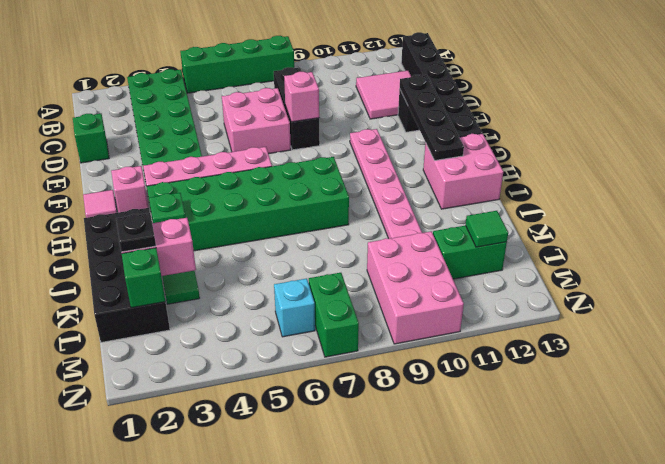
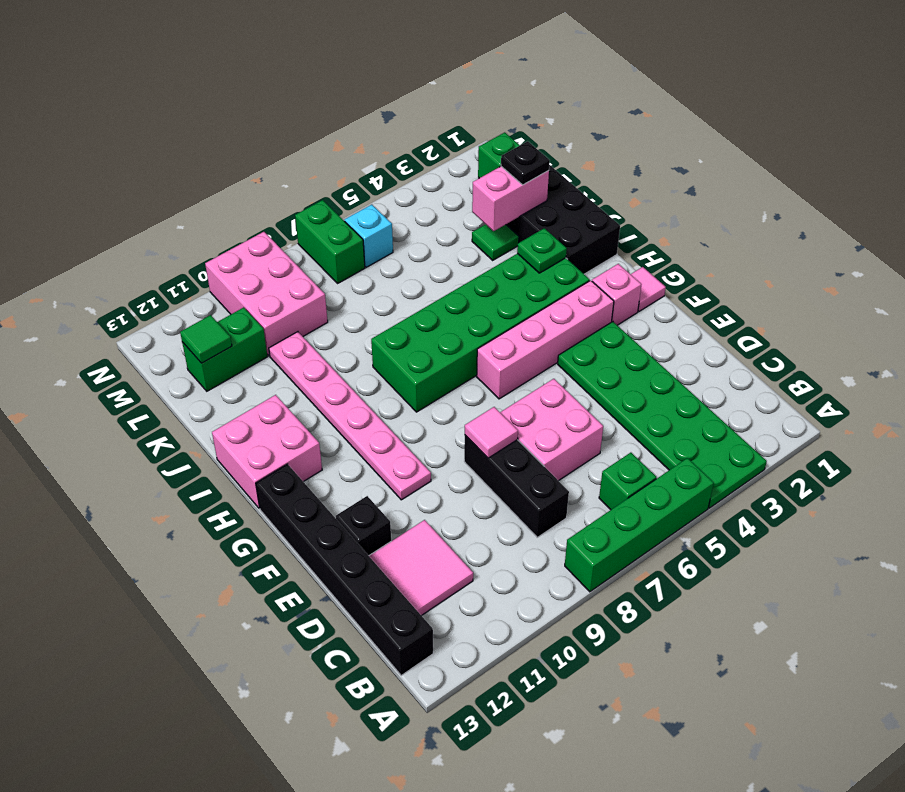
green brick D1 level 1 -> green brick B6 level 1
pink brick E8 level 2 -> pink tile E8 level 2
black plate E12:H12 level 2 -> none

